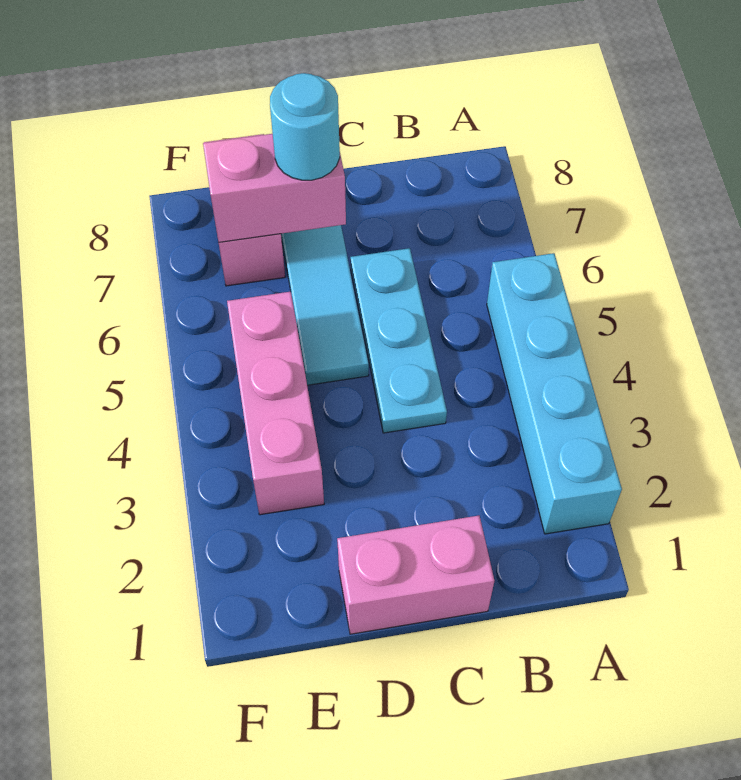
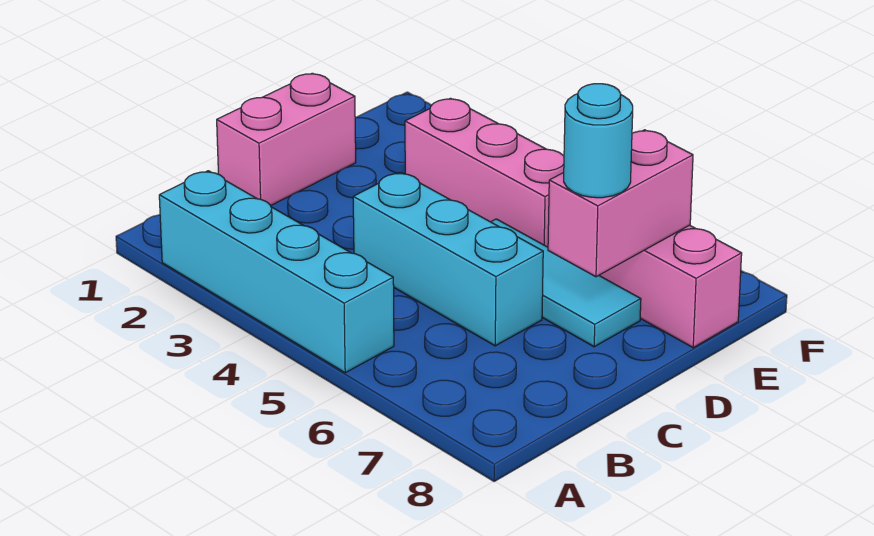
cyan plate C4:C6 level 1 -> cyan brick C4:C6 level 1

